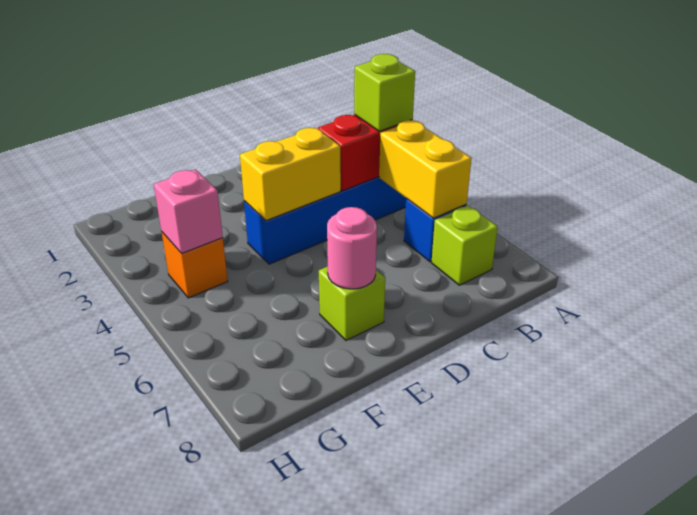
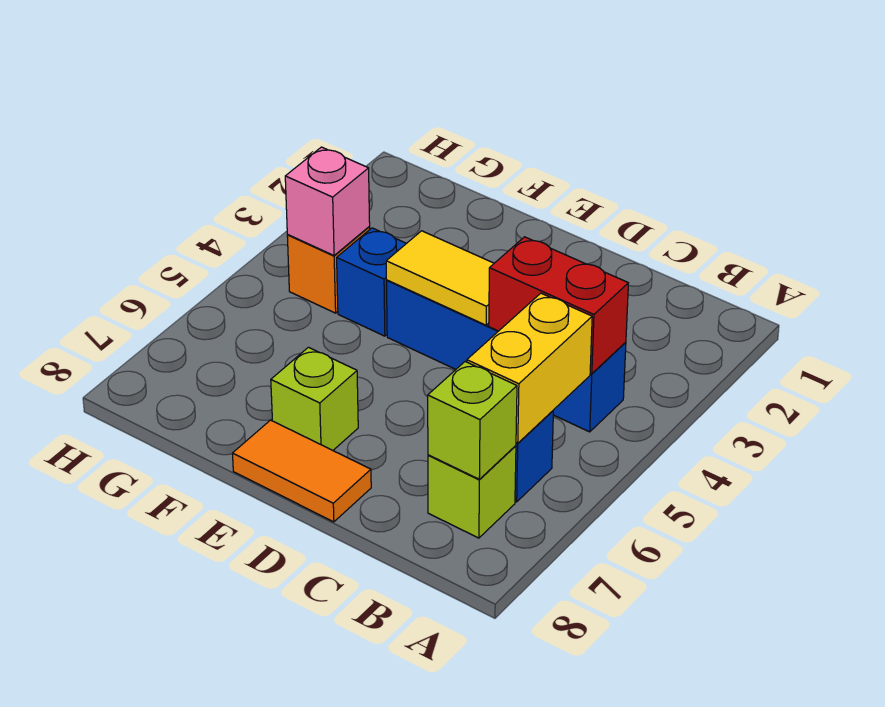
lime brick B4 level 3 -> lime brick B7 level 2
yellow brick D4:E4 level 2 -> yellow tile D4:E4 level 2
none -> orange tile D8:E8 level 1
pink round brick E7 level 2 -> none
none -> blue brick F4 level 1

